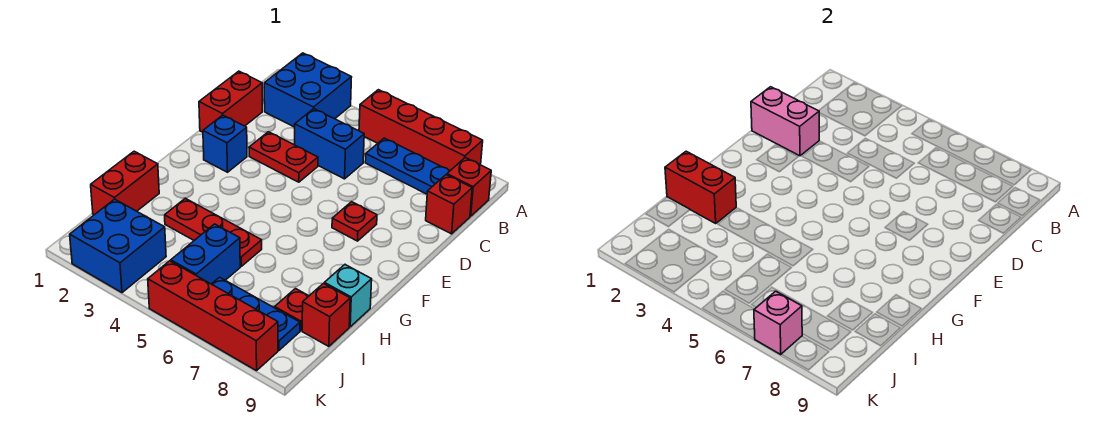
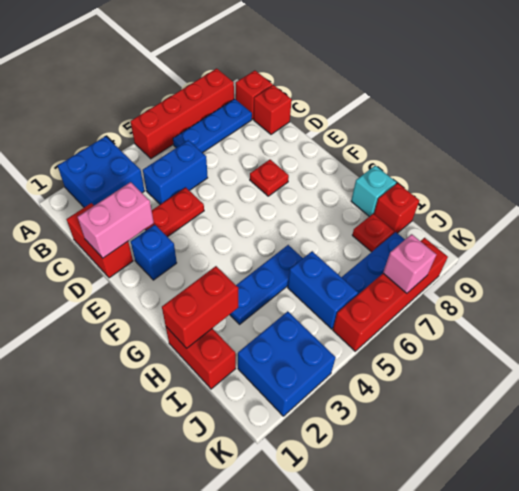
red plate H3:H5 level 1 -> blue plate H3:H5 level 1

